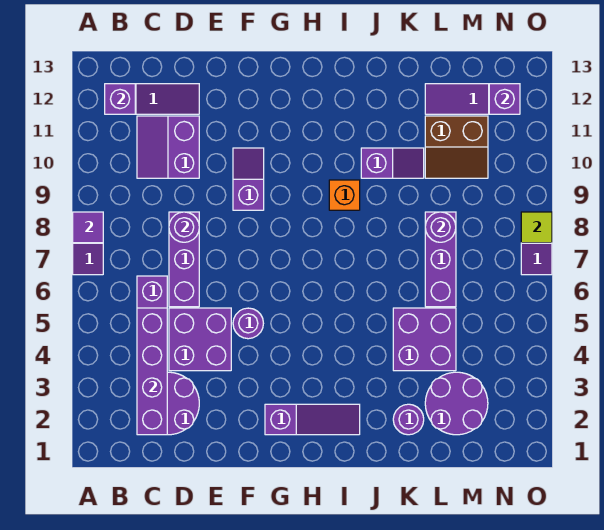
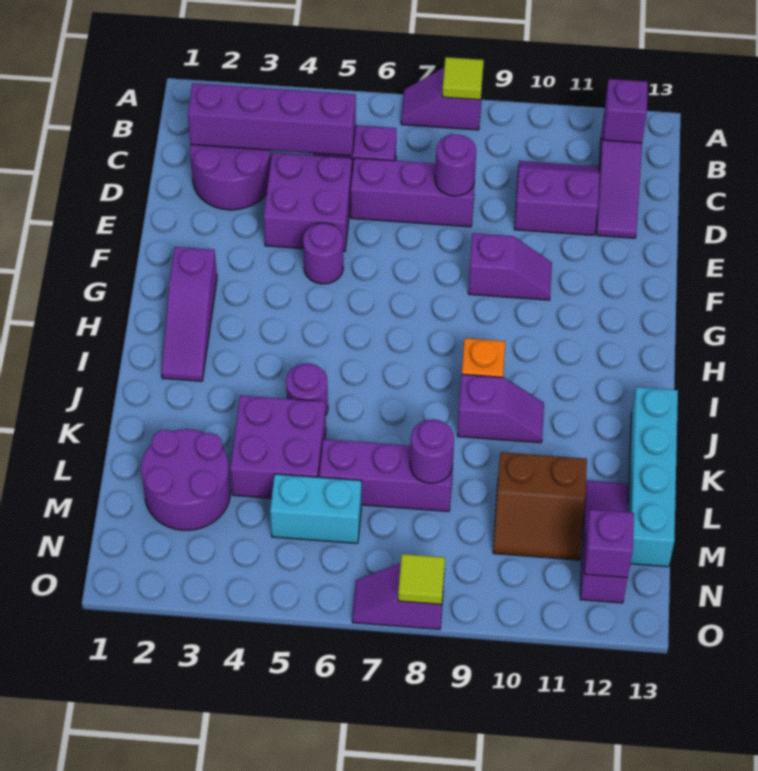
purple tile A8 level 2 -> lime tile A8 level 2
purple slope J10:K10 level 1 top J -> purple slope J9:J10 level 1 top 9
none -> cyan brick J13:M13 level 1
purple round brick K2 level 1 -> purple round brick J5 level 1
brown slope L10:M11 level 1 top 11 -> brown slope L10:M11 level 1 top L
none -> cyan brick M5:M6 level 1

